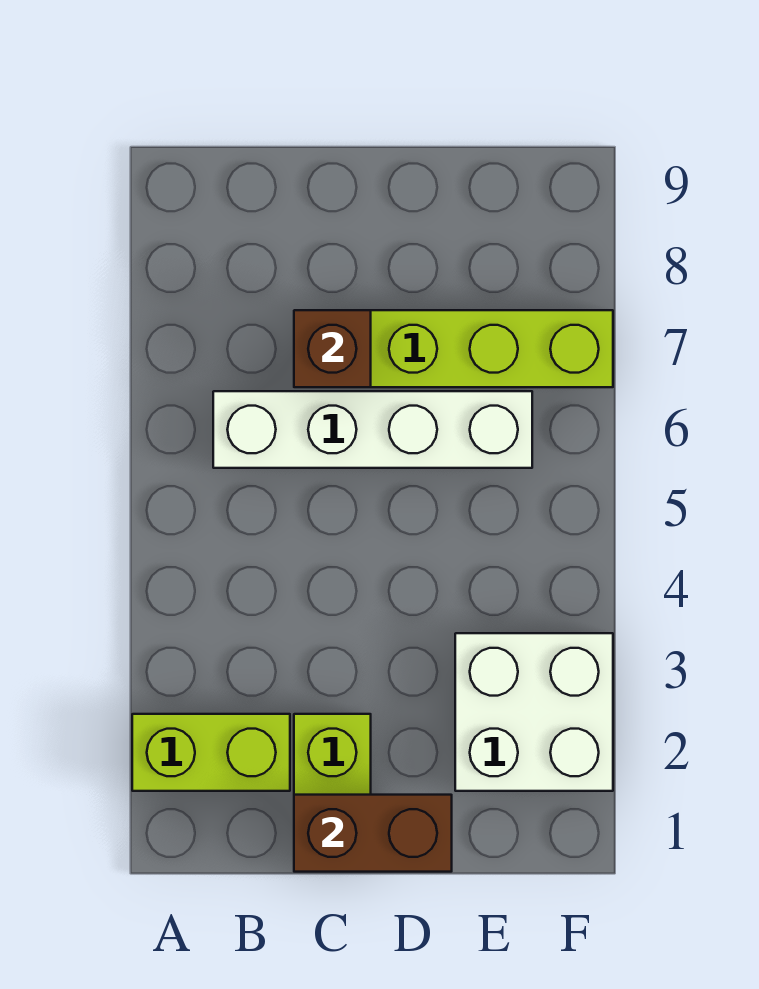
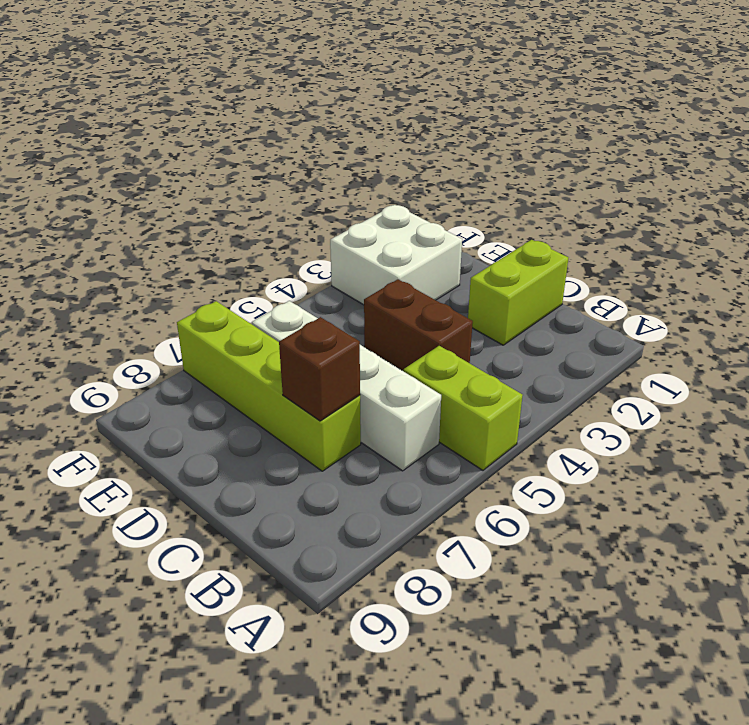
lime brick A2:B2 level 1 -> lime brick A5:B5 level 1
brown brick C1:D1 level 2 -> brown brick C4:D4 level 1

